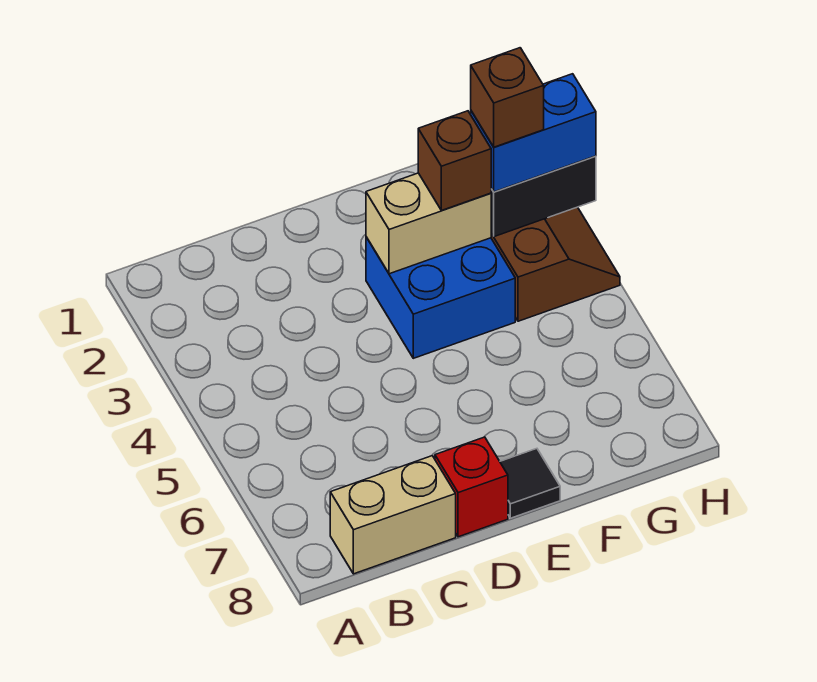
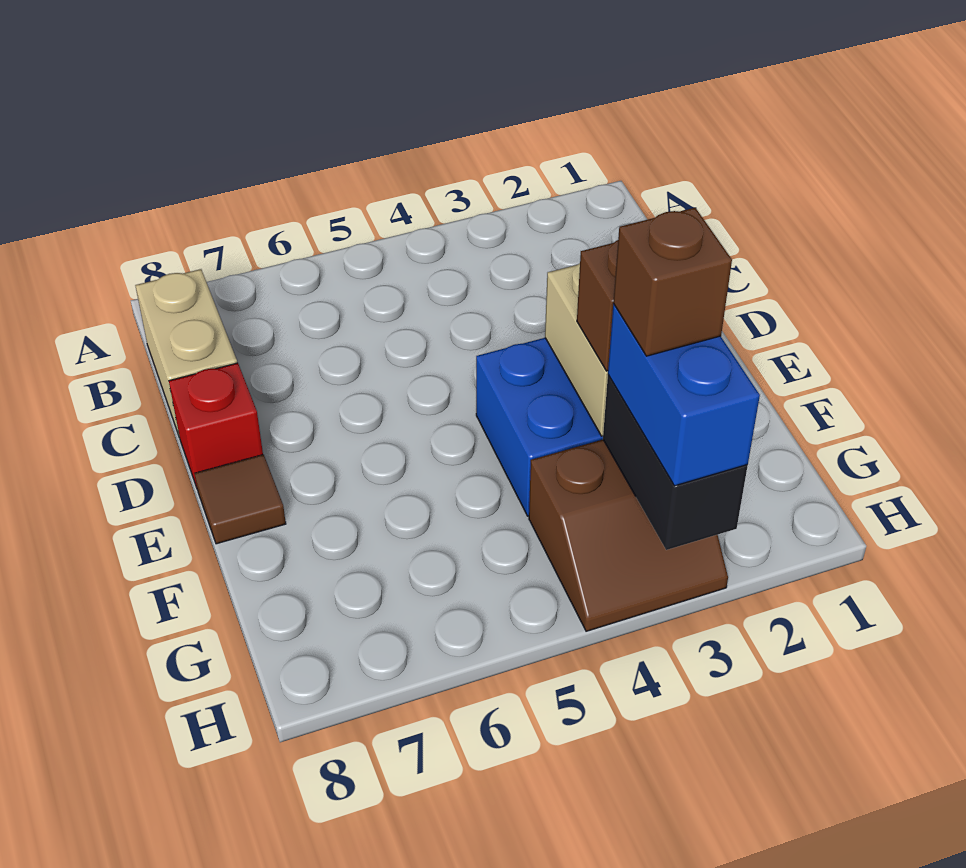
black tile E8 level 1 -> brown tile E8 level 1

